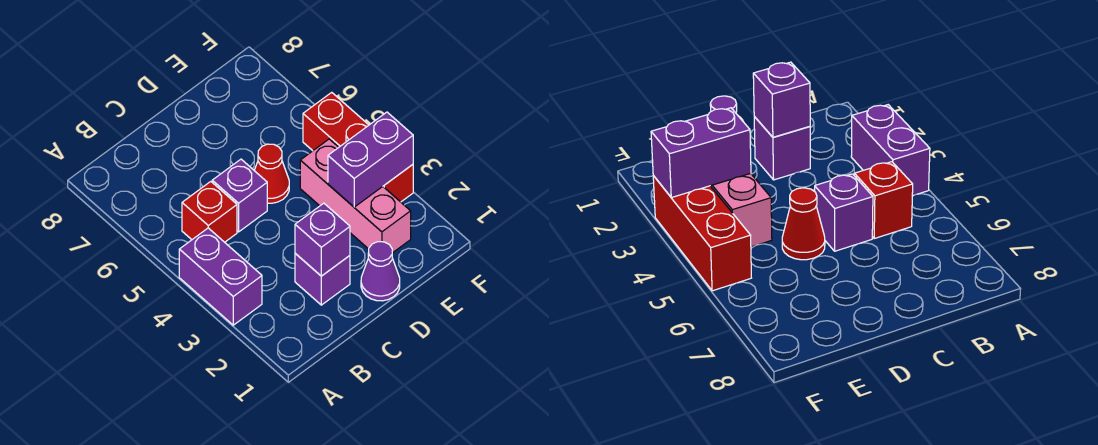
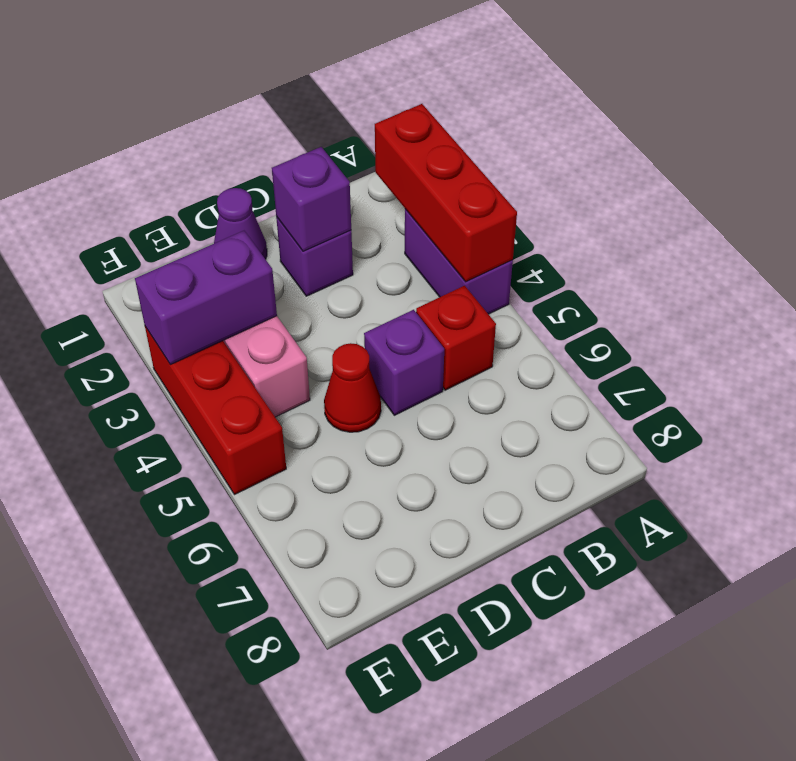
none -> red brick A2:A4 level 2

